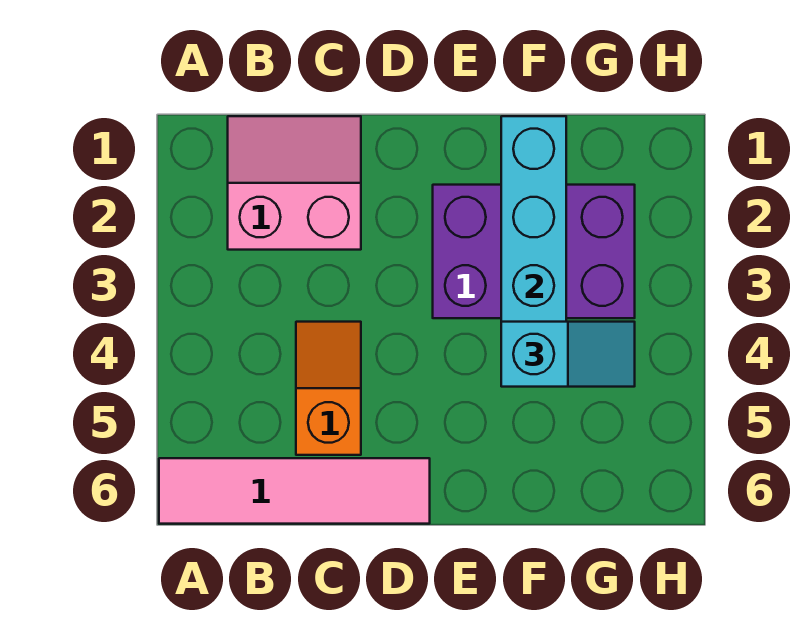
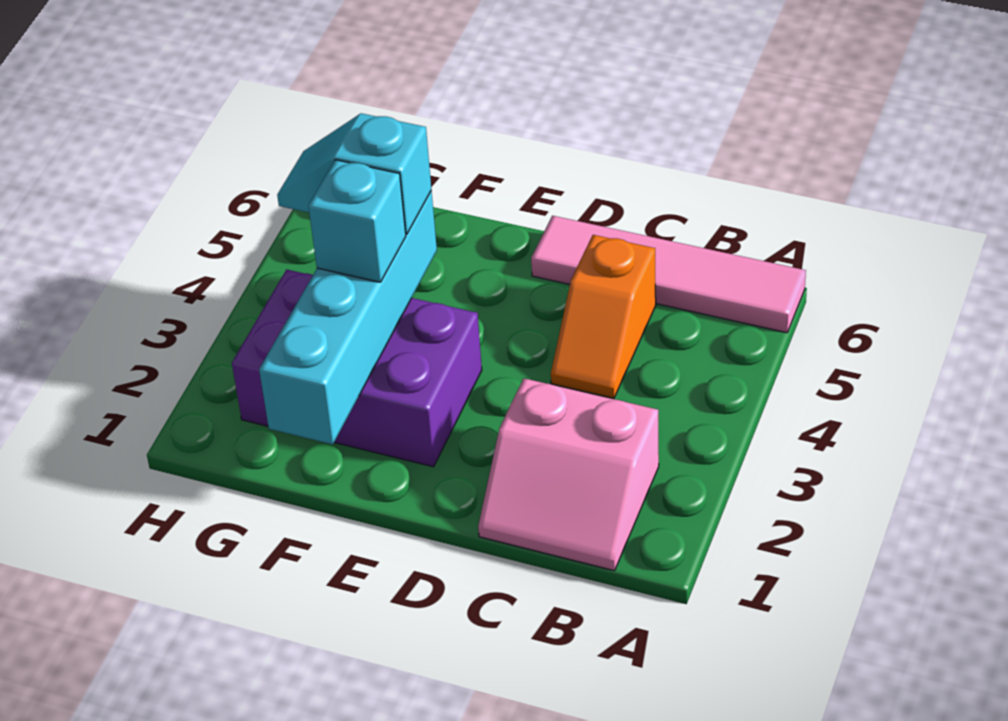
none -> cyan brick F3 level 3

